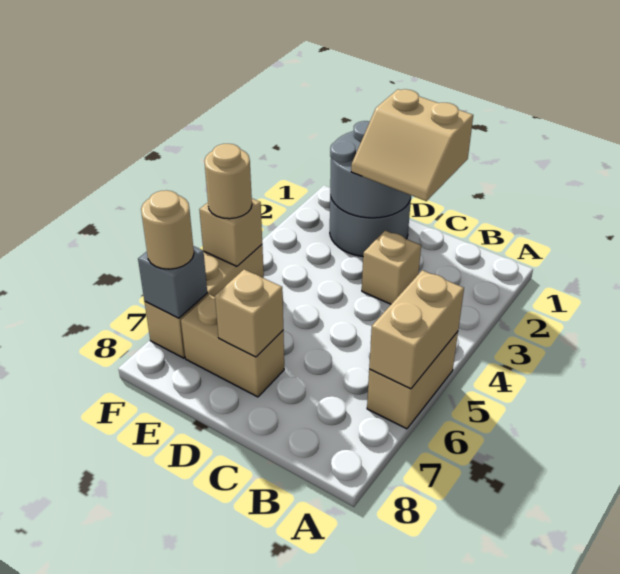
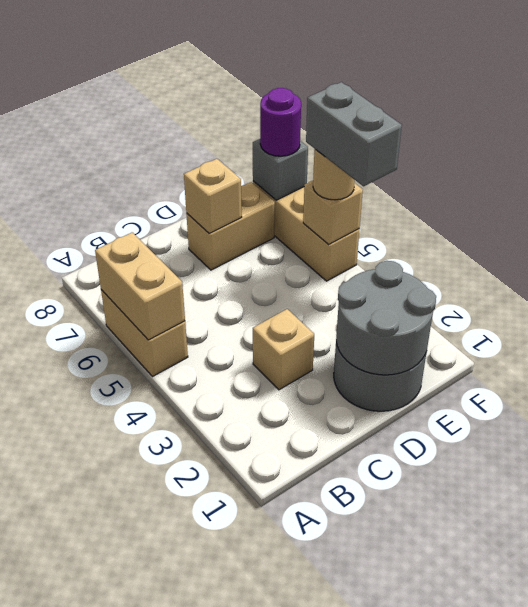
tan slope C1:D2 level 3 top 1 -> none
none -> grey brick F4:F5 level 4
tan round brick F7 level 3 -> purple round brick F7 level 3

